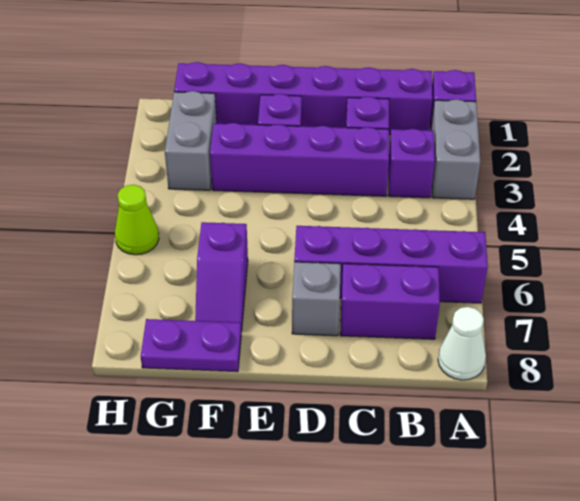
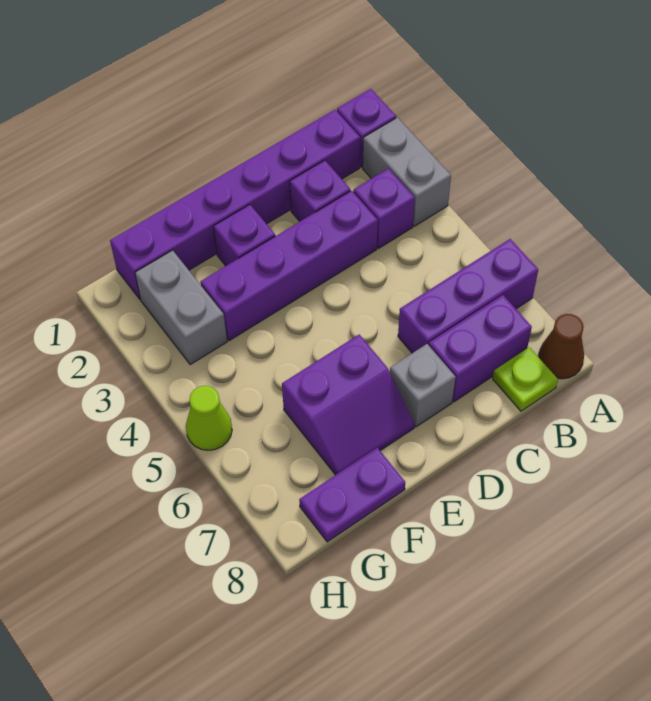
purple brick A6:D6 level 1 -> purple brick A6:C6 level 1
white cone A8 level 1 -> brown cone A8 level 1
none -> lime plate B8 level 1
purple slope F6:F7 level 1 top 6 -> purple slope E6:F7 level 1 top 6

